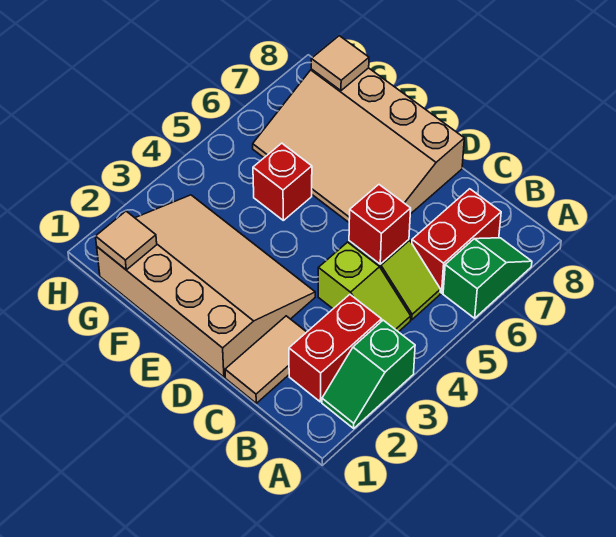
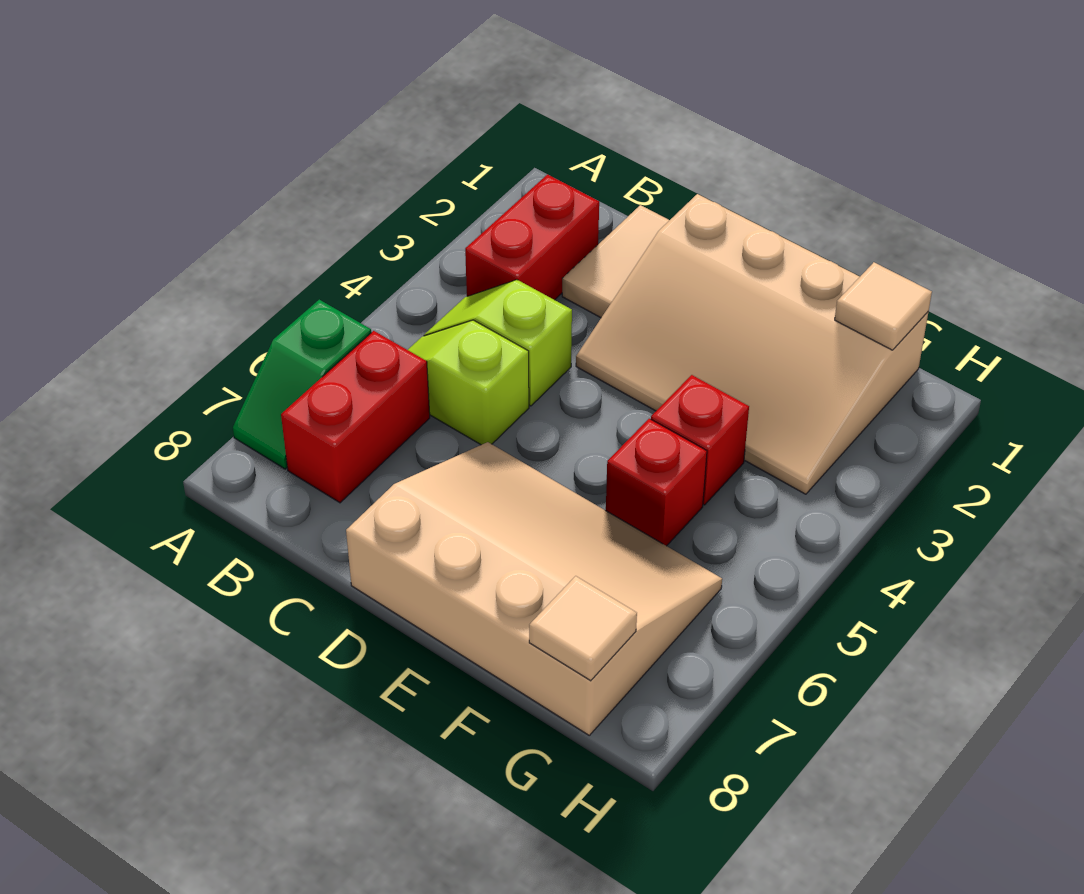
green slope A2:A3 level 1 top 3 -> none
red brick C5 level 2 -> red brick F4 level 1

